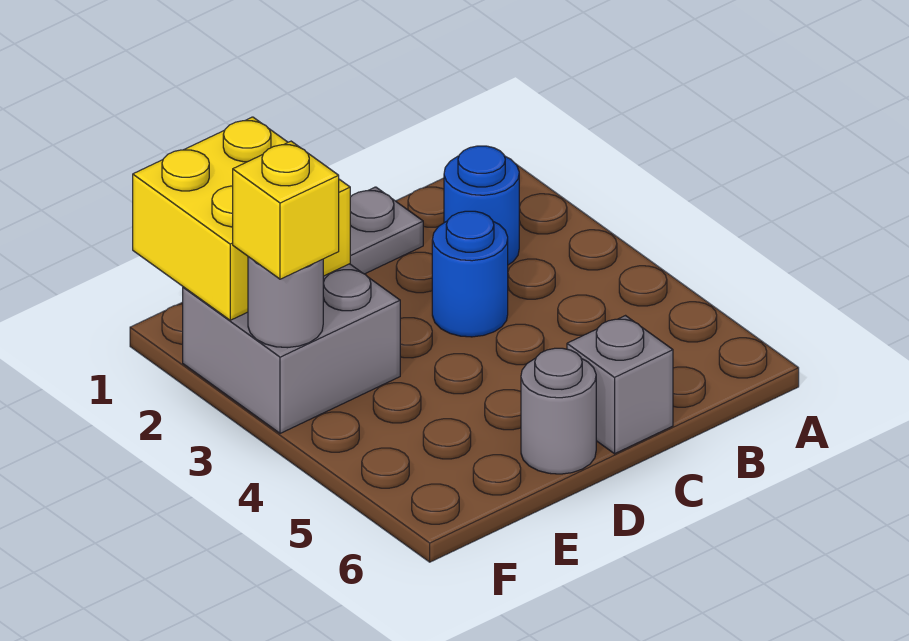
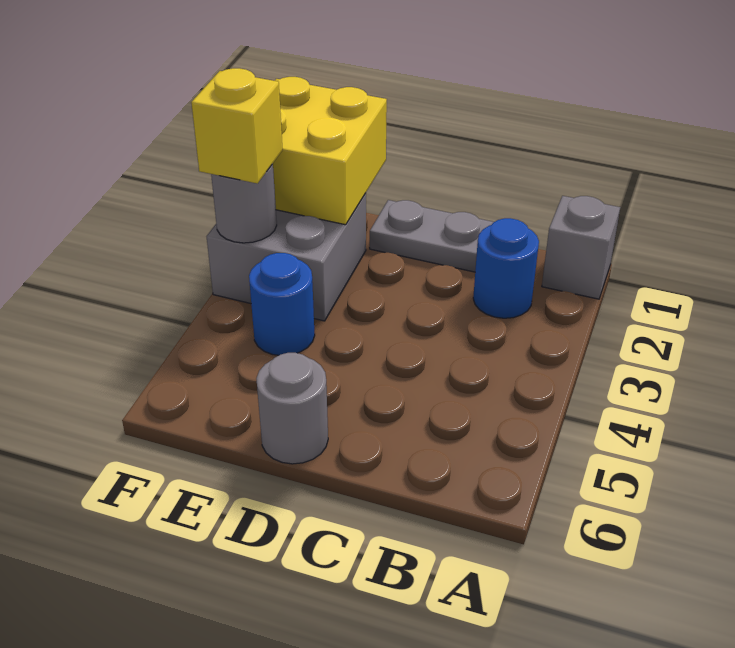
blue round brick C3 level 1 -> blue round brick E4 level 1
grey brick C6 level 1 -> grey brick A1 level 1

